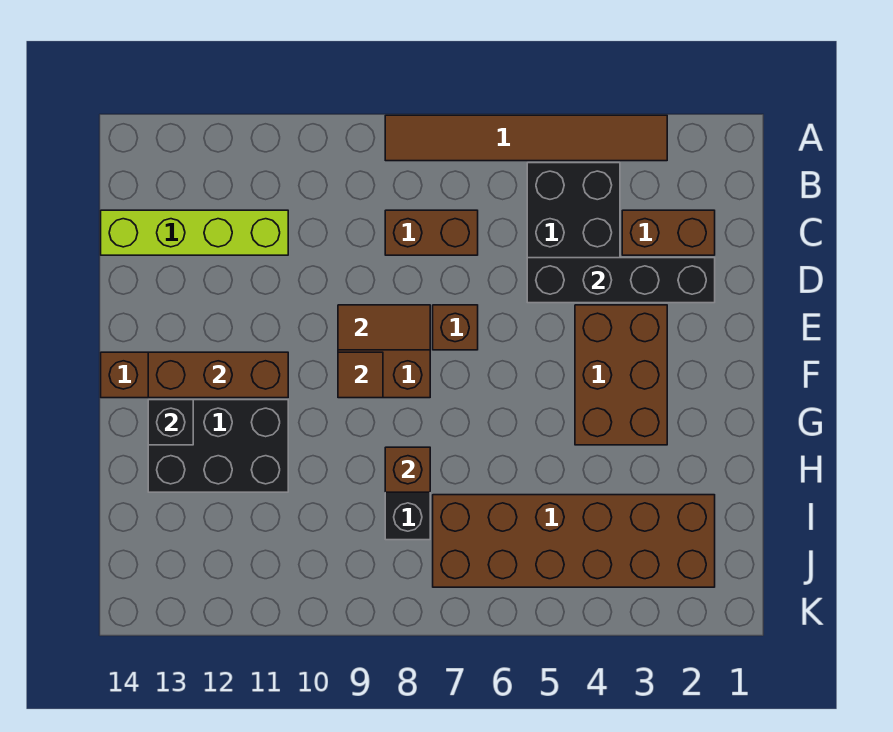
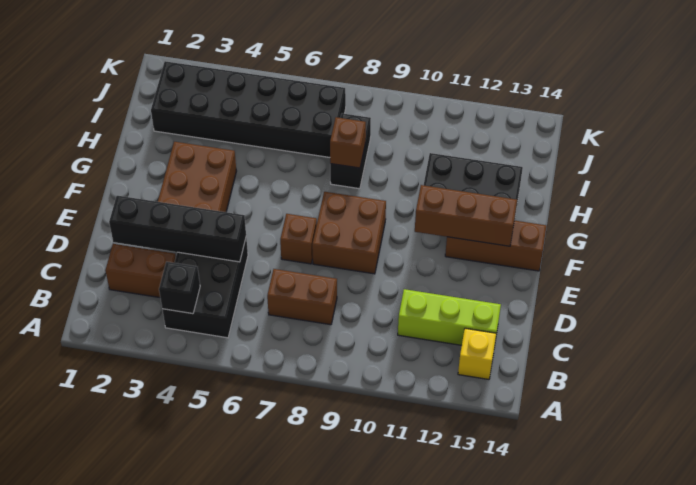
brown tile A3:A8 level 1 -> none
none -> yellow brick B13 level 1
lime brick C11:C14 level 1 -> lime brick C11:C13 level 1
brown tile E8:E9 level 2 -> none
brown tile F9 level 2 -> none
black brick G13 level 2 -> black brick B4 level 2
brown brick I2:J7 level 1 -> black brick I2:J7 level 1

